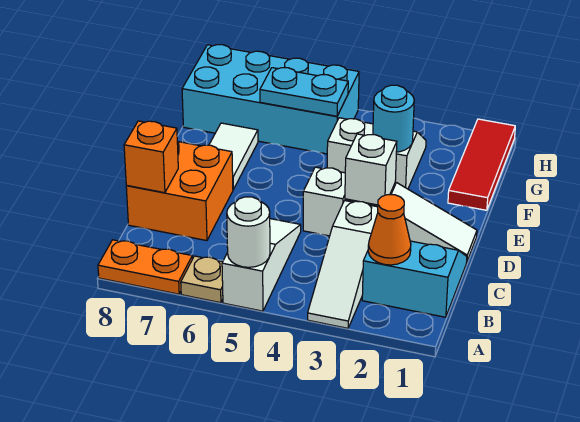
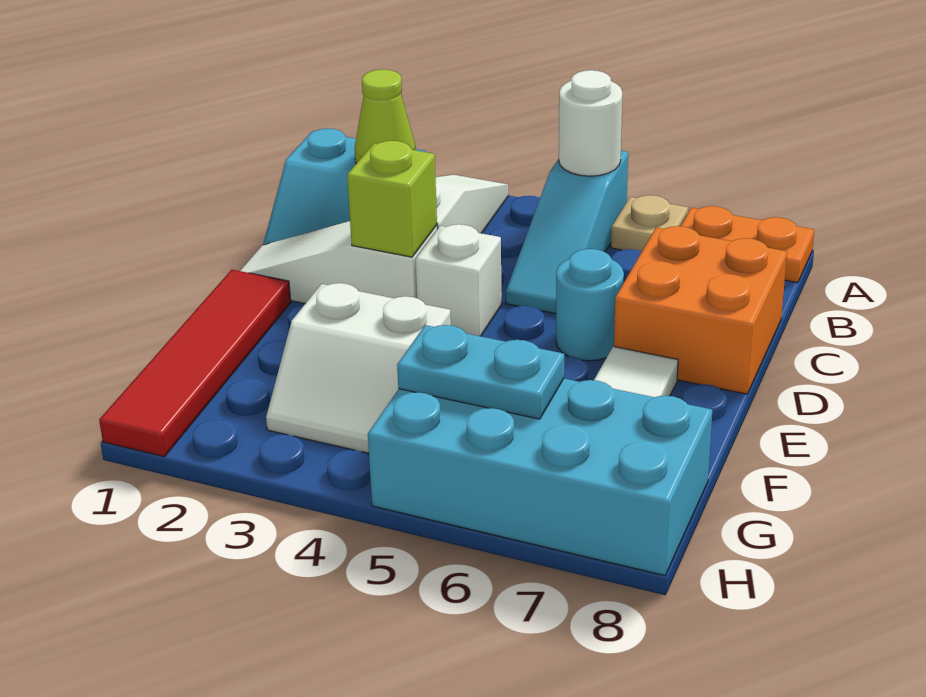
white slope A5:C5 level 1 top A -> cyan slope A5:C5 level 1 top A
orange cone B2 level 2 -> lime cone B2 level 2
orange brick C8 level 2 -> none
white brick D3 level 2 -> lime brick D3 level 2
red tile F1:H1 level 1 -> red tile E1:H1 level 1
cyan round brick F3 level 2 -> cyan round brick D6 level 1

